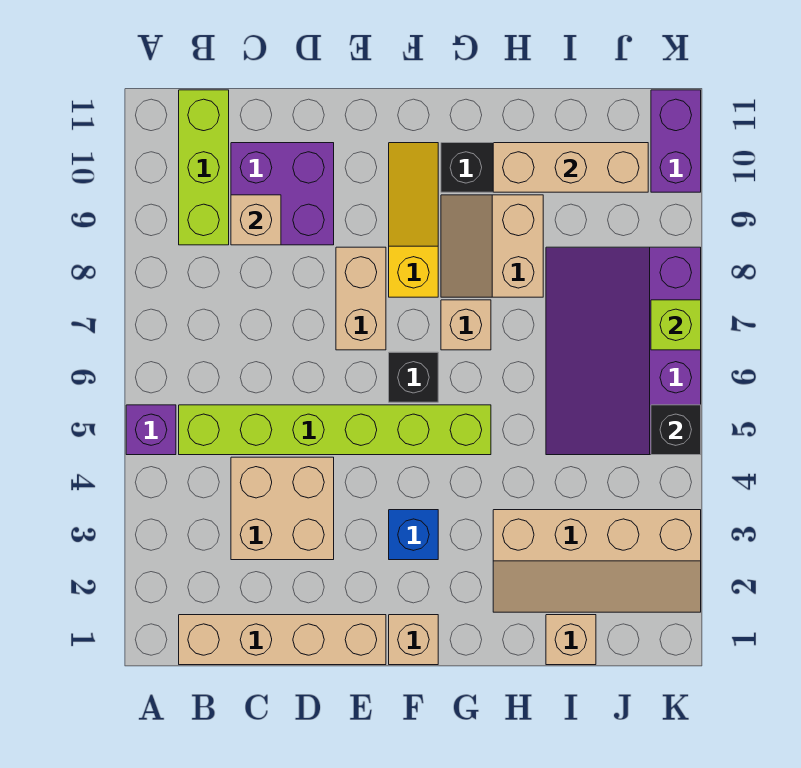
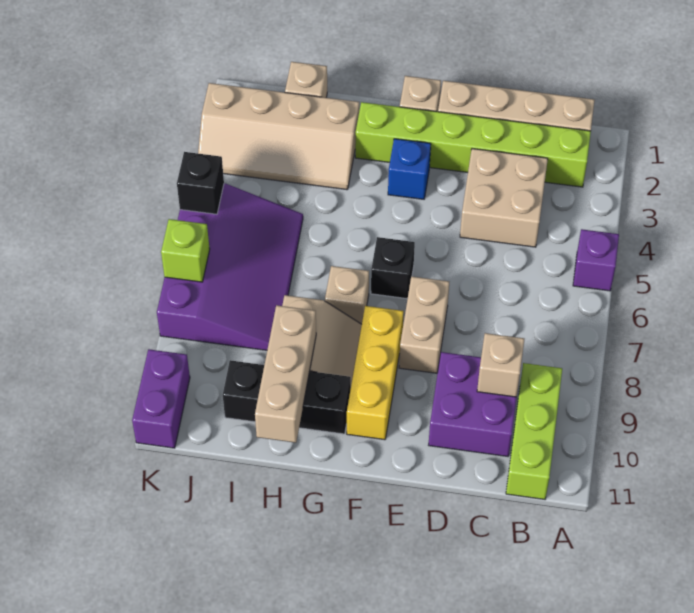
lime brick B5:G5 level 1 -> lime brick B2:G2 level 1
yellow slope F8:F10 level 1 top 8 -> yellow brick F8:F10 level 1
tan slope H2:K3 level 1 top 3 -> tan slope H2:K3 level 1 top 2
tan brick H10:J10 level 2 -> tan brick H9:H11 level 2

